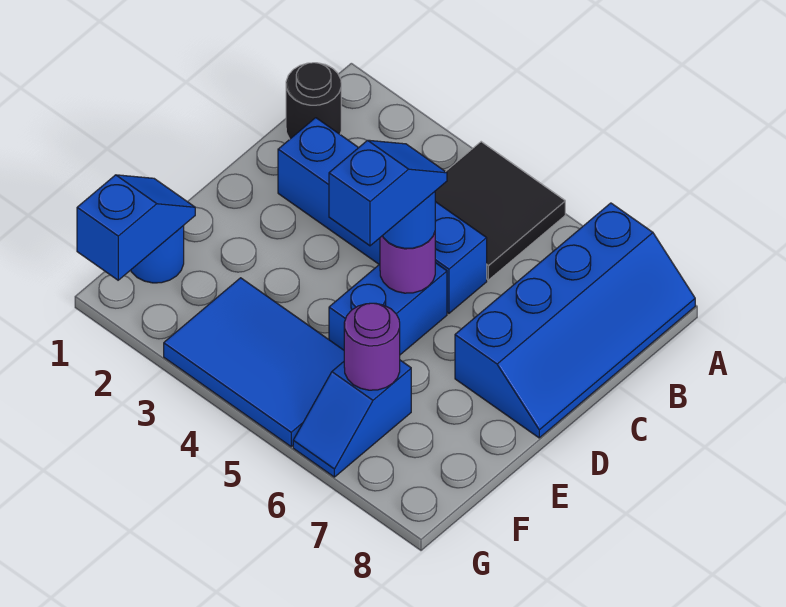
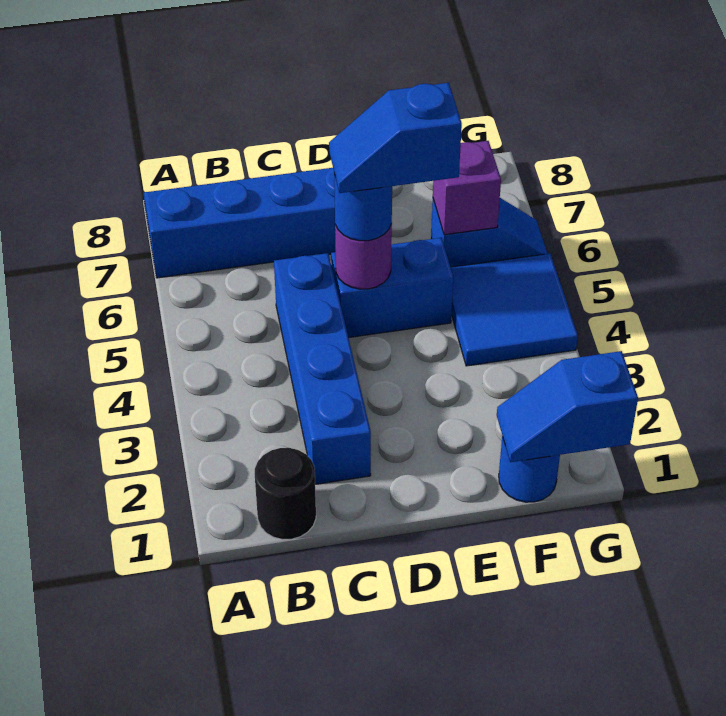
black tile A4:B5 level 1 -> none
blue tile F3:G5 level 1 -> blue tile F4:G5 level 1
purple round brick F6 level 2 -> purple brick F6 level 2

